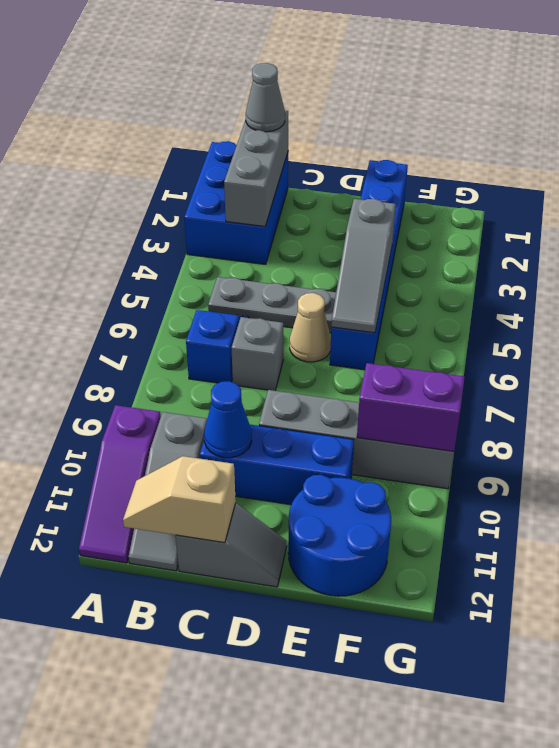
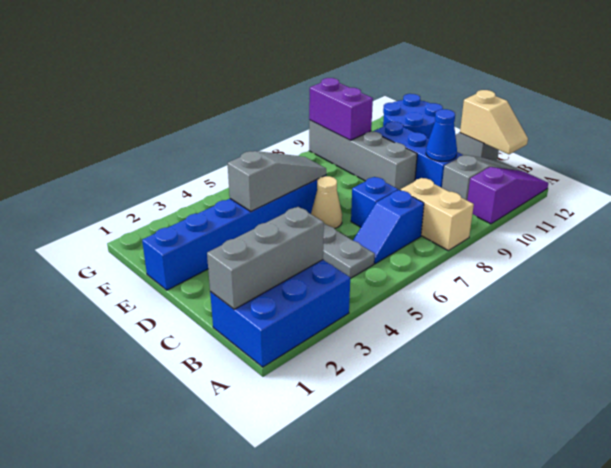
none -> tan brick A8:B8 level 1
grey cone B1 level 3 -> none
grey brick C7 level 1 -> blue brick C7 level 1

